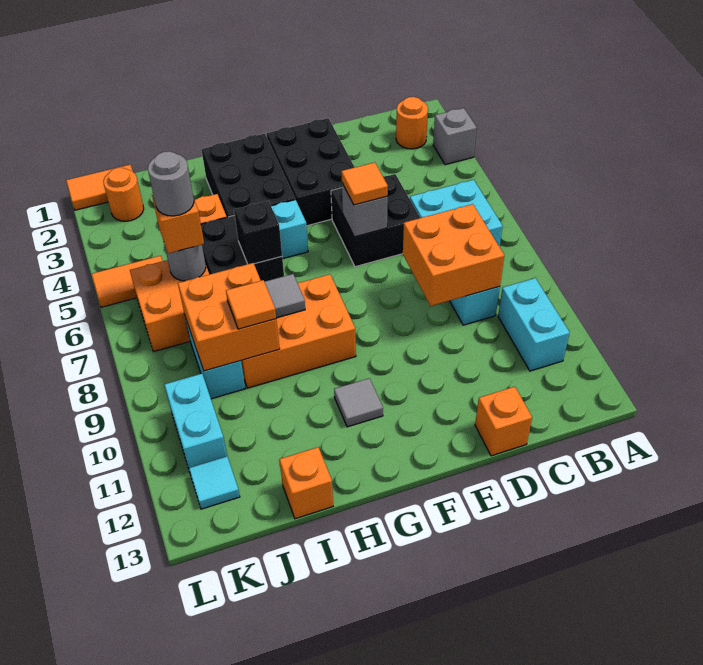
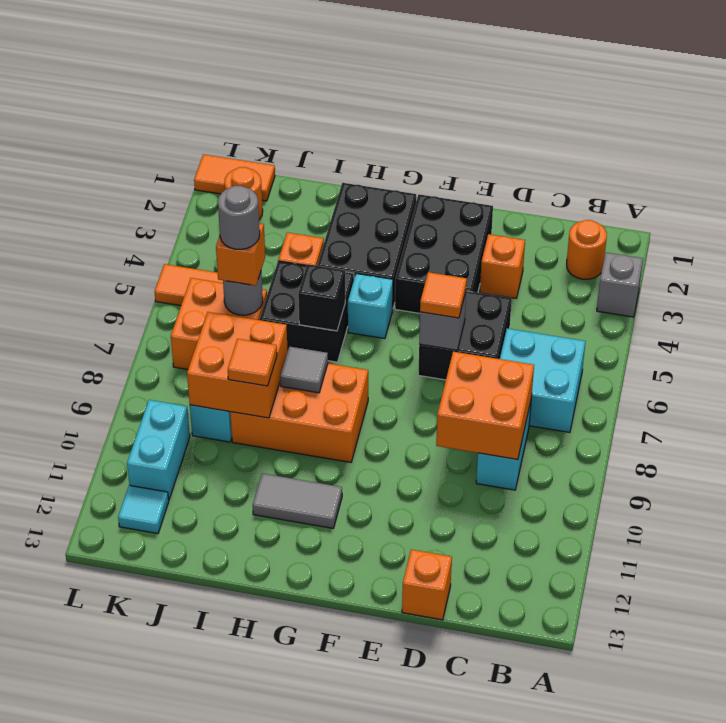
cyan brick B10:B11 level 1 -> none
grey tile G11 level 1 -> grey tile G11:H11 level 1
orange brick I13 level 1 -> orange brick D3 level 1

